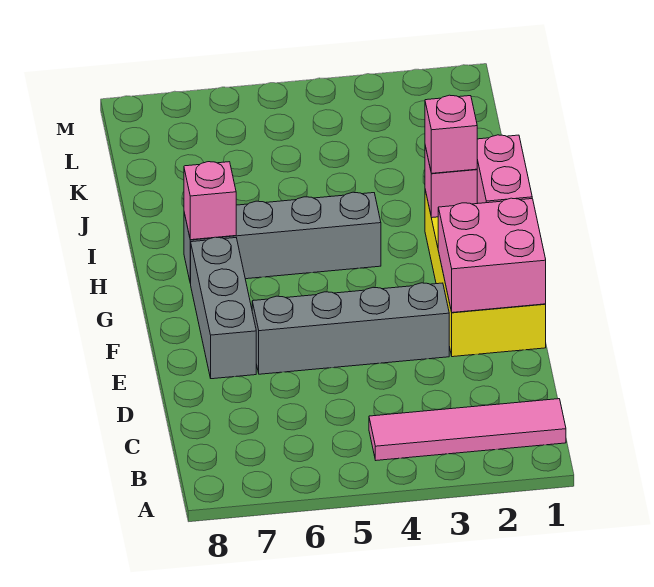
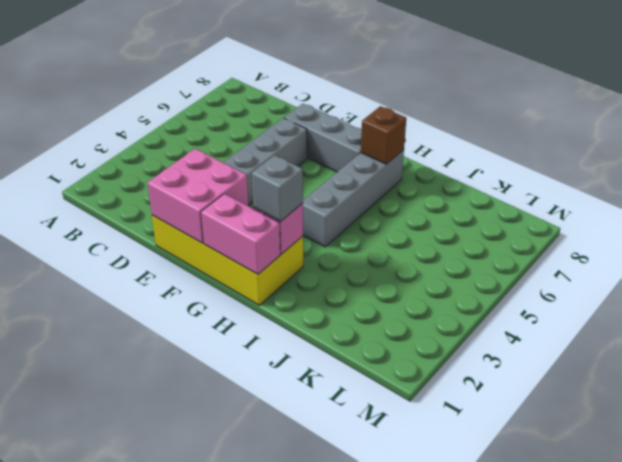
pink tile B1:B4 level 1 -> none
pink brick H2 level 3 -> grey brick H2 level 3
pink brick H7 level 2 -> brown brick H7 level 2

